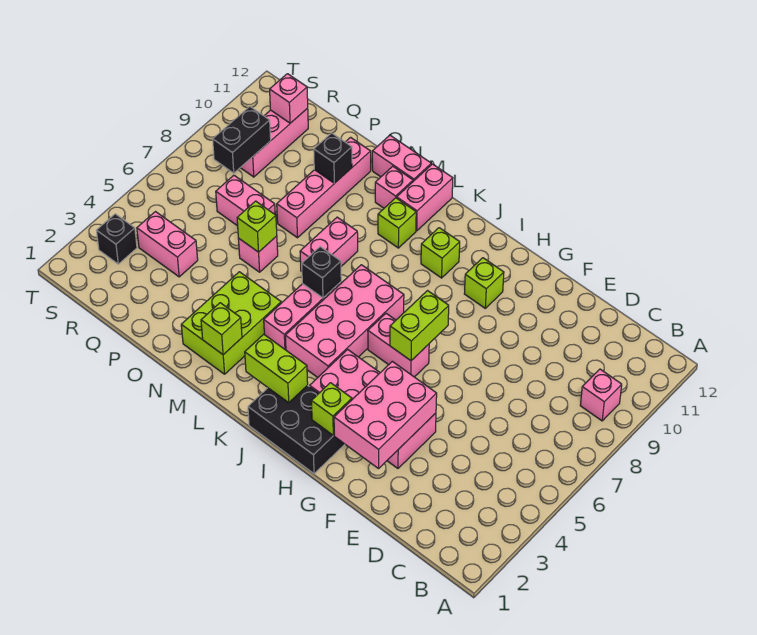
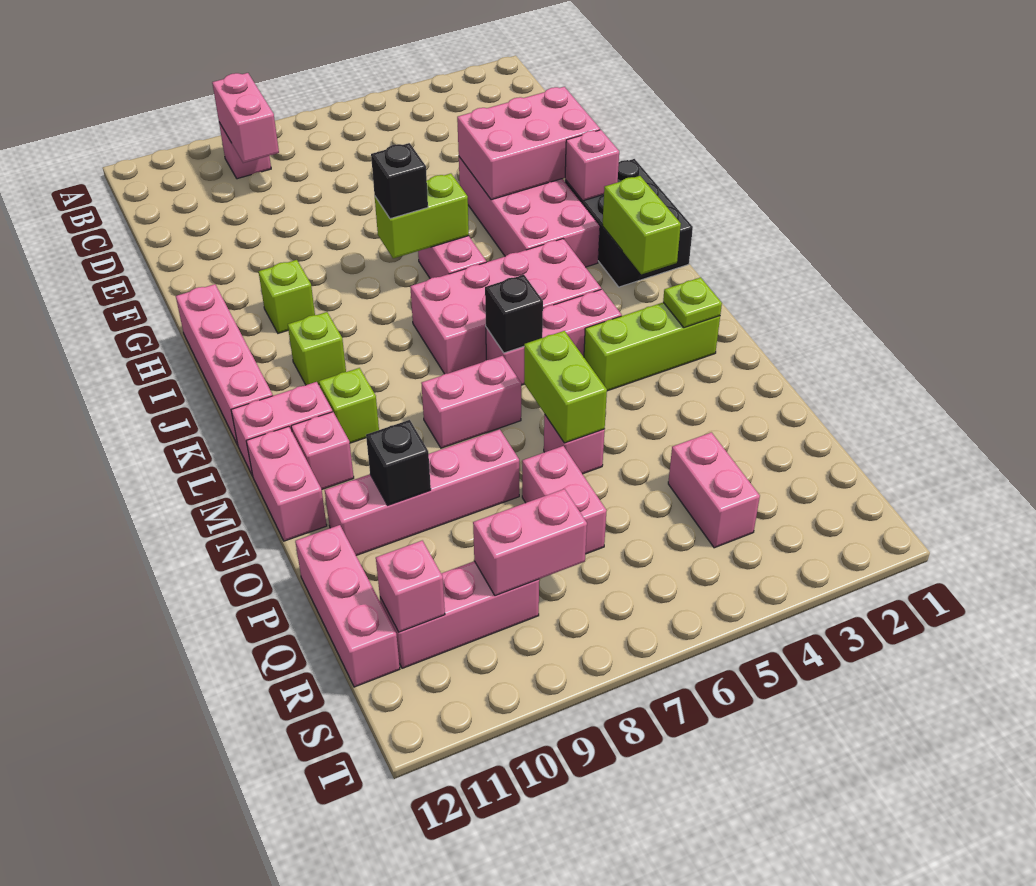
none -> pink brick B9:C9 level 2
lime brick H2 level 2 -> pink brick H2 level 2
none -> pink brick H12:K12 level 1
lime brick M2:N4 level 1 -> lime brick M2:M4 level 1
lime brick M2 level 2 -> lime plate M2 level 2
lime brick O6 level 2 -> lime brick N6:O6 level 2
none -> pink brick P12:R12 level 1
black brick R8:R9 level 2 -> pink brick R8:R9 level 2
black brick S3 level 1 -> black brick H7 level 3

